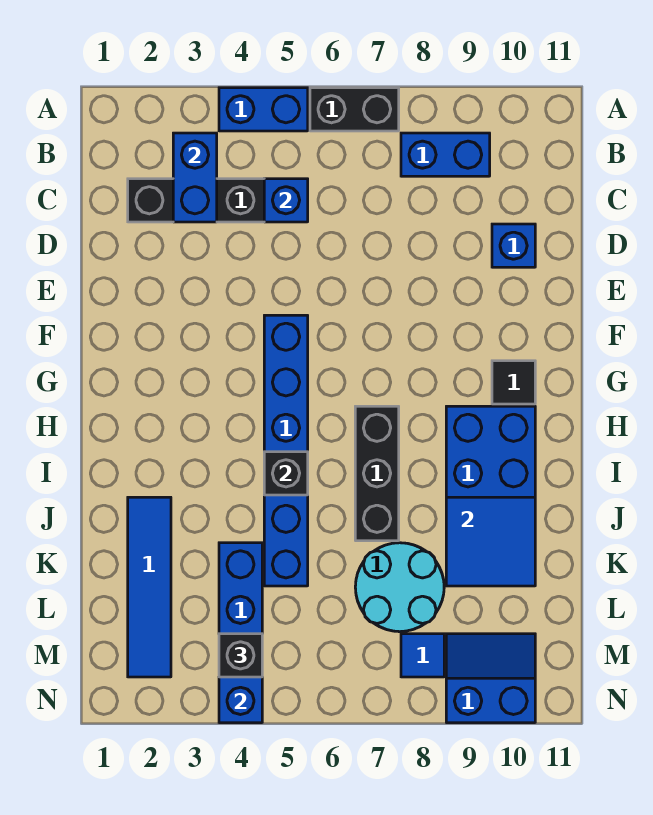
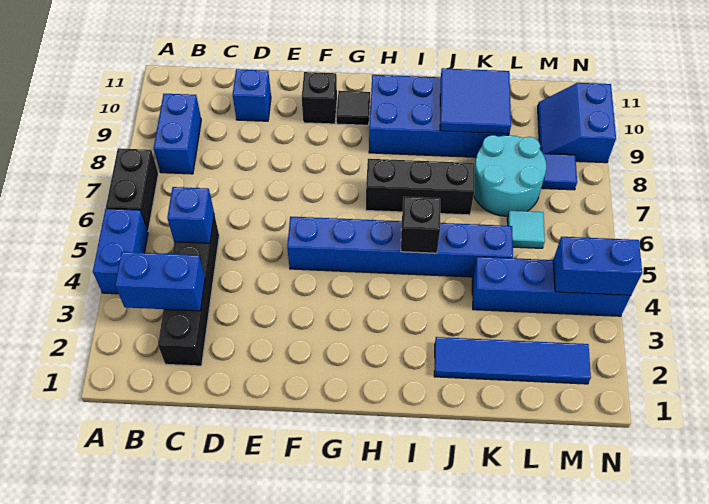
none -> cyan tile L6 level 1
black brick M4 level 3 -> black brick F10 level 1

